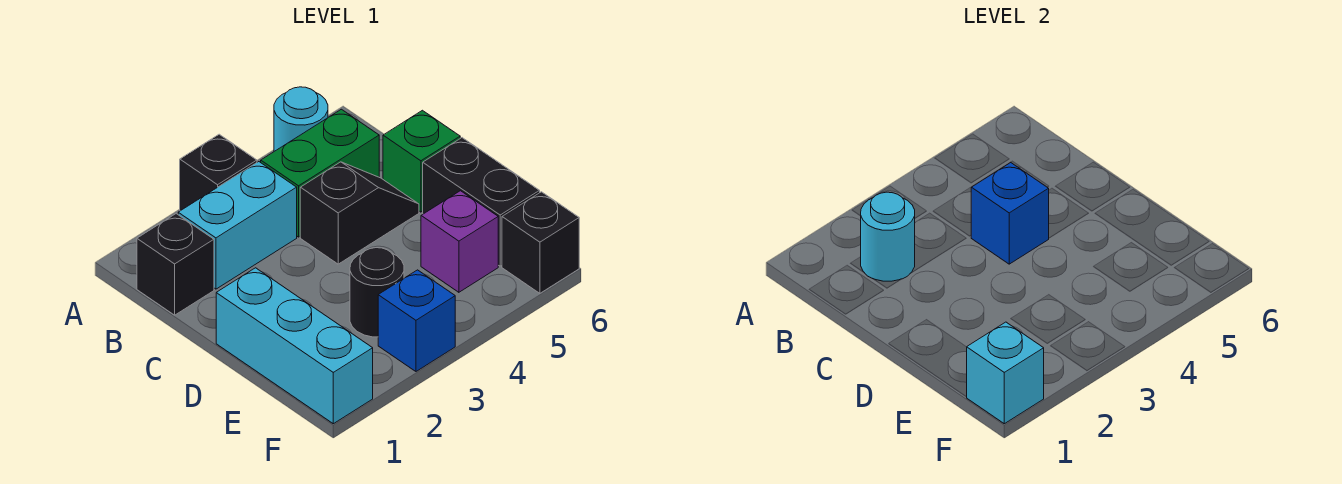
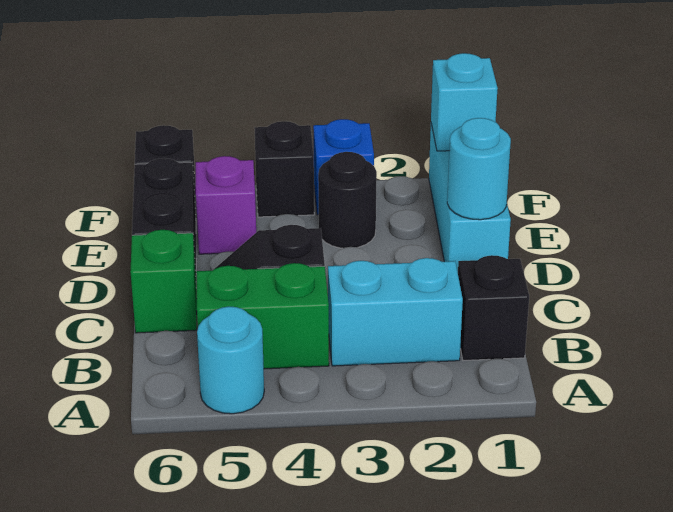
black brick A3 level 1 -> black brick F4 level 1
cyan round brick B2 level 2 -> cyan round brick D1 level 2
blue brick C4 level 2 -> none

